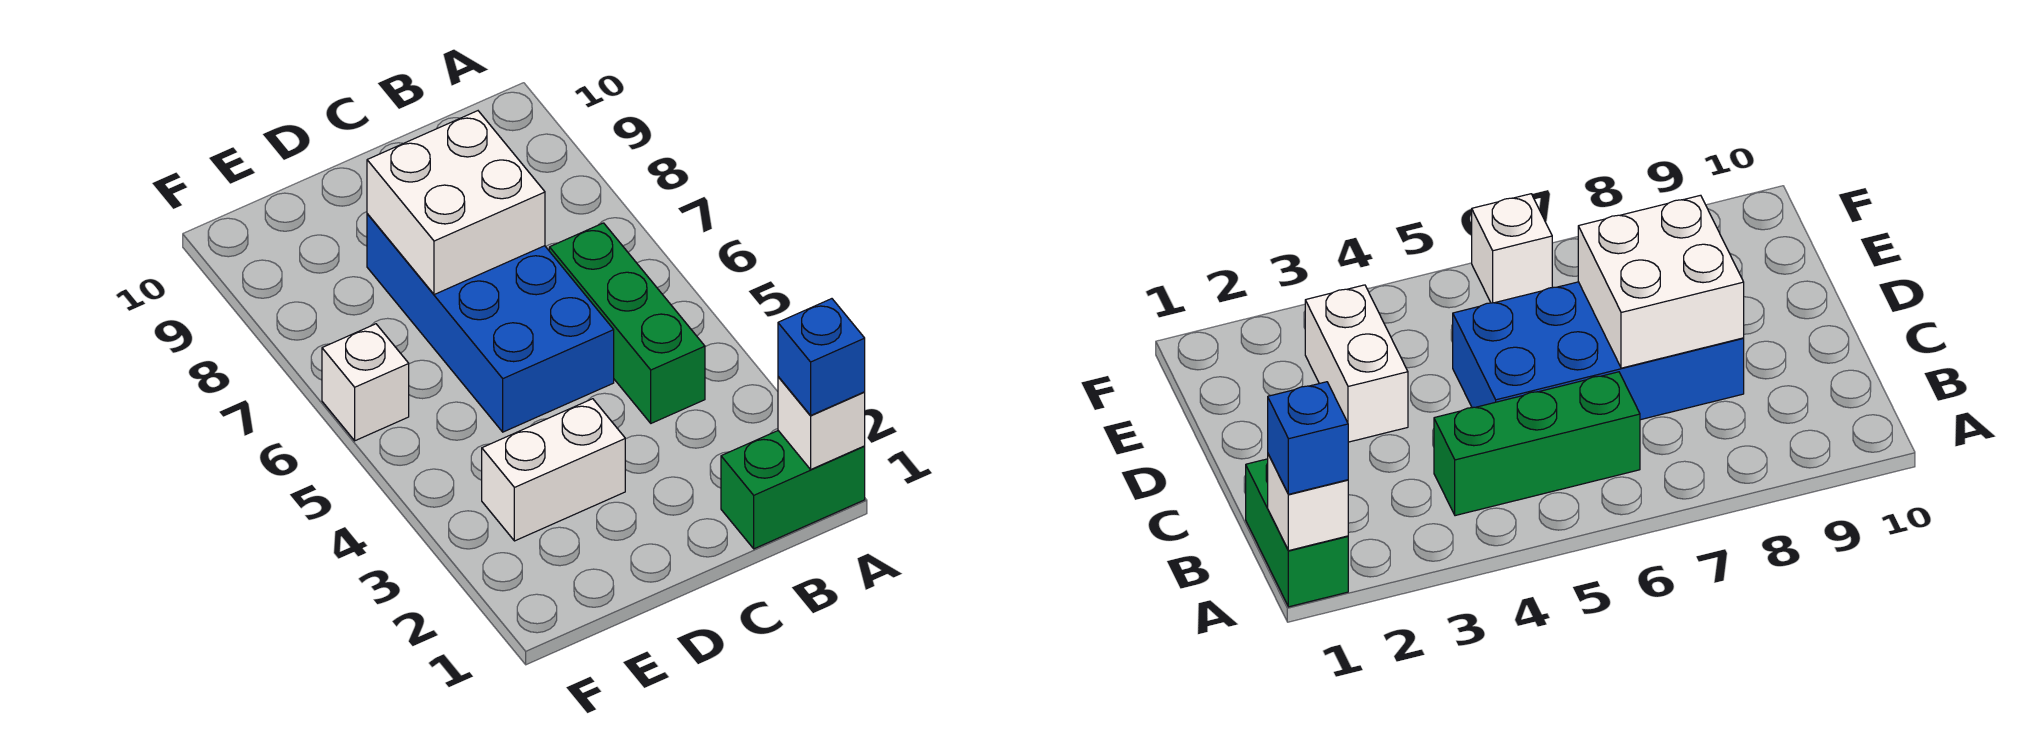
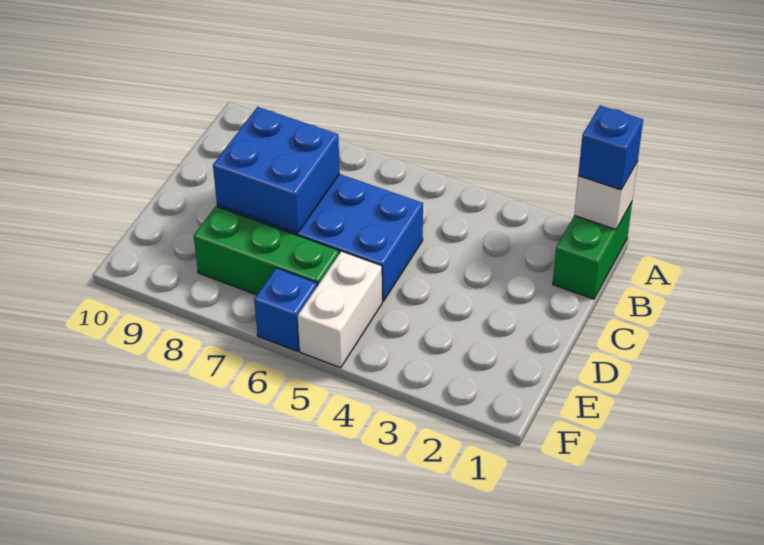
green brick B4:B6 level 1 -> green brick E6:E8 level 1
white brick C7:D8 level 2 -> blue brick C7:D8 level 2
white brick D3:E3 level 1 -> white brick E5:F5 level 1
white brick F6 level 1 -> blue brick F6 level 1

